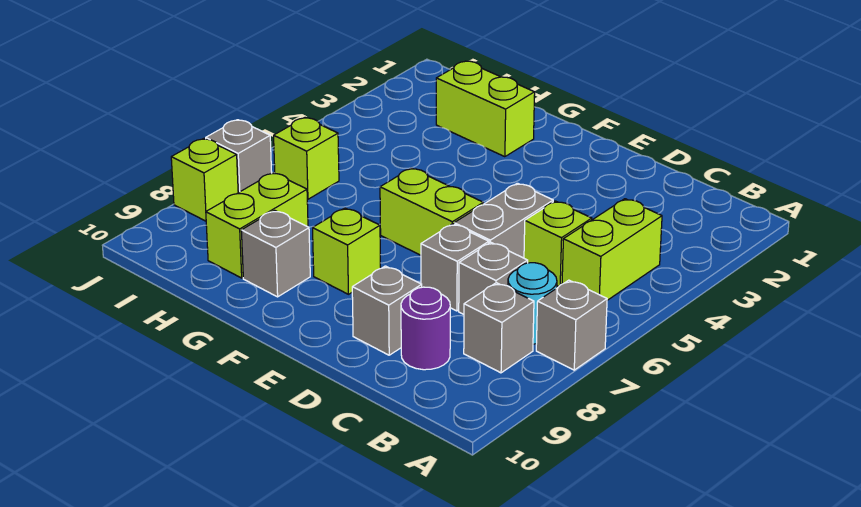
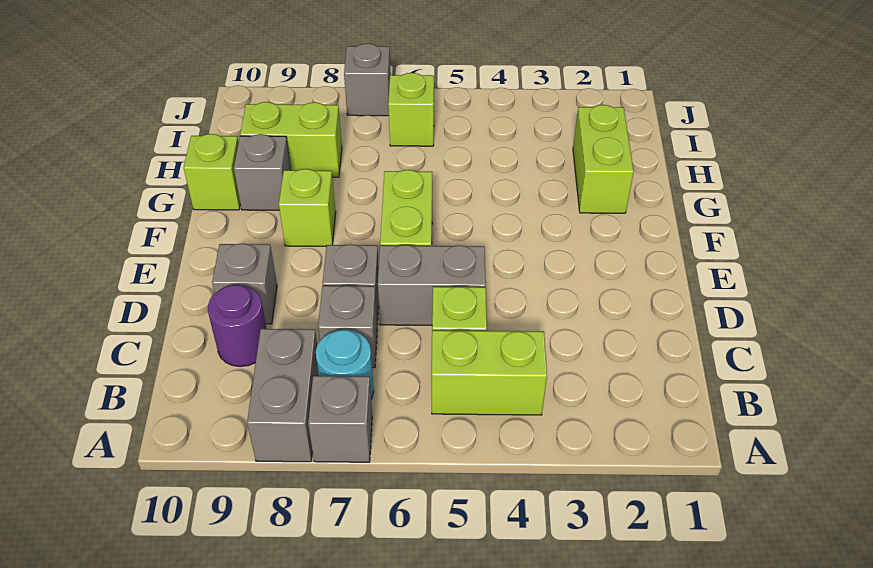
grey brick B8 level 1 -> grey brick A8:B8 level 1
lime brick J8 level 1 -> lime brick G10 level 1

